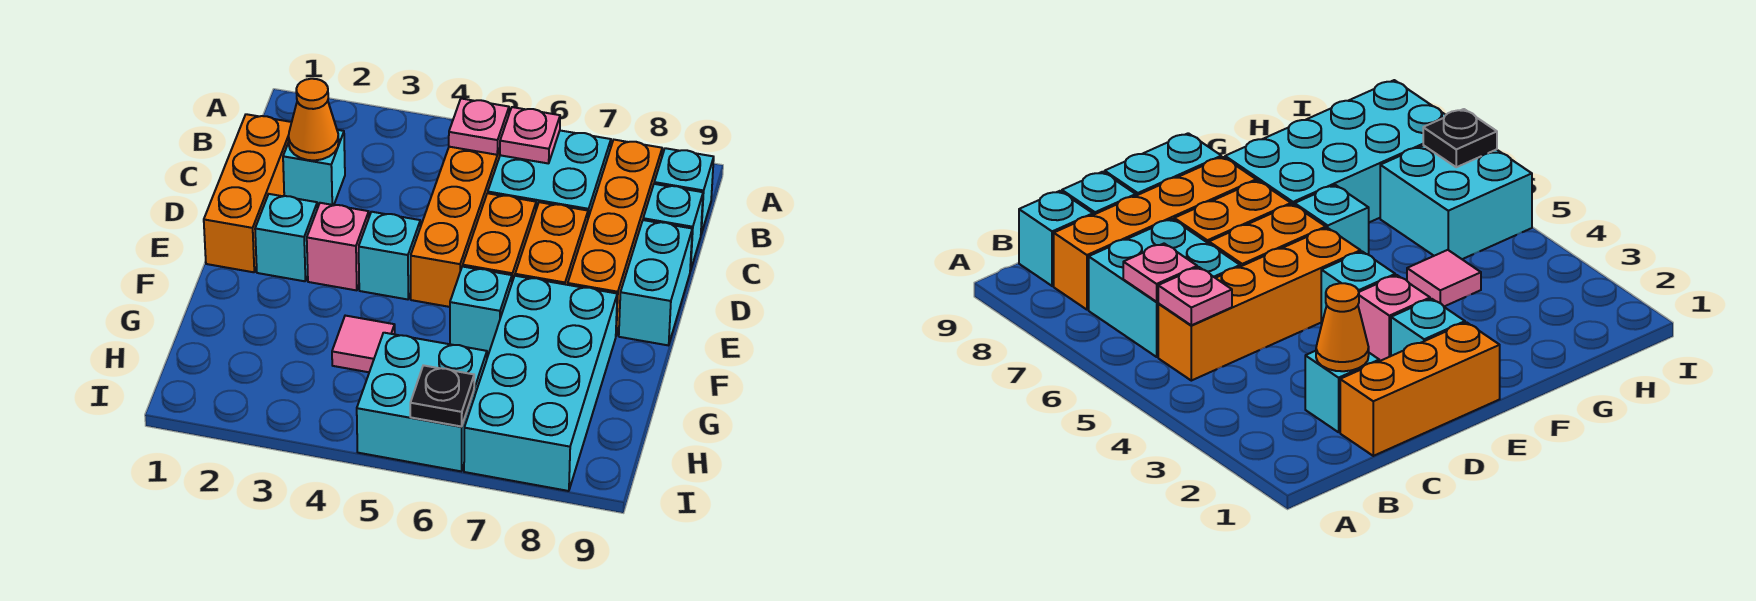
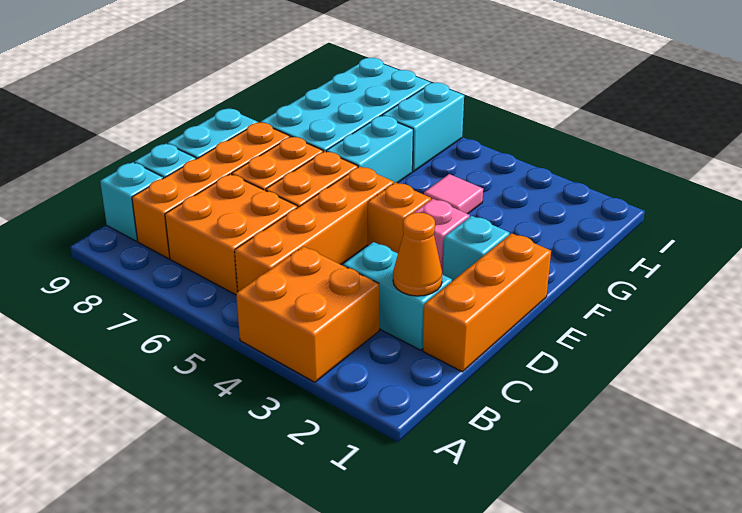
none -> orange brick A3:B4 level 1
pink plate B5 level 2 -> none
cyan brick B6:C7 level 1 -> orange brick B6:C7 level 1
pink plate B6 level 2 -> none
cyan brick C2 level 1 -> cyan brick C2:C3 level 1
cyan brick E4 level 1 -> orange brick E4 level 1
cyan brick F6 level 1 -> cyan brick F6:G6 level 1
cyan brick H5:I6 level 1 -> cyan brick H6:I6 level 1
black plate I6 level 2 -> none

